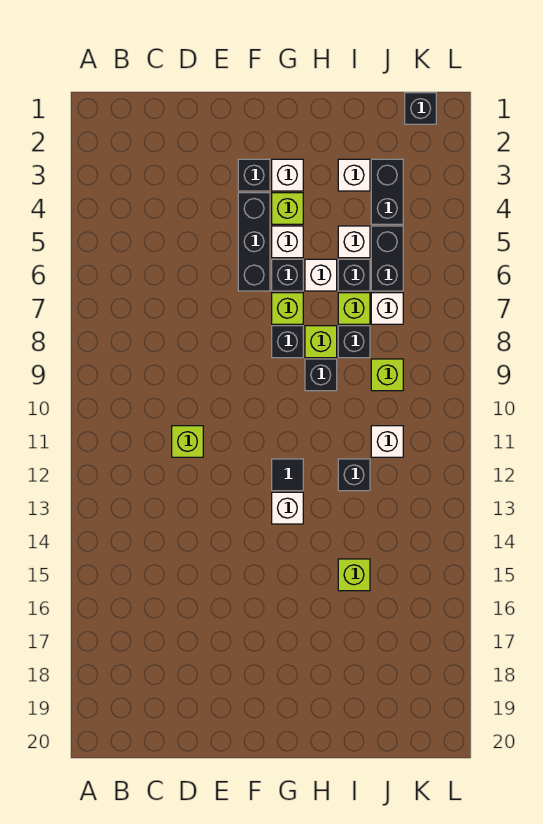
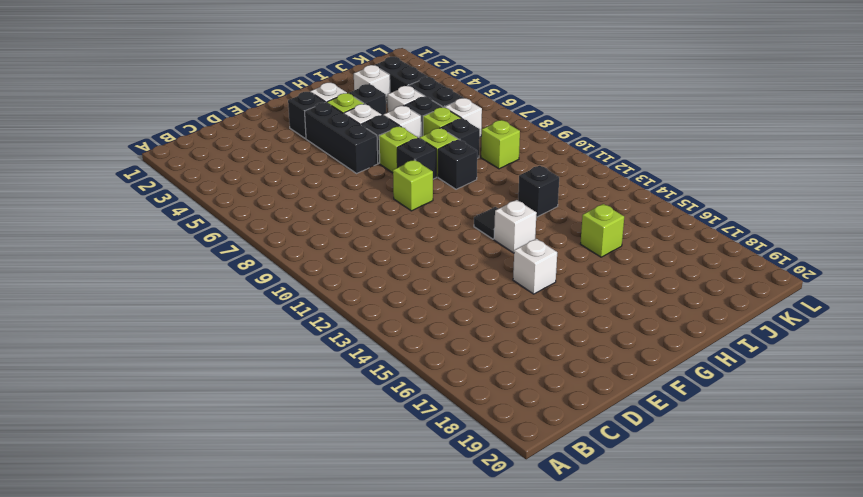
lime brick D11 level 1 -> lime brick F9 level 1
white brick J11 level 1 -> white brick F15 level 1
black brick K1 level 1 -> black brick H4 level 1

